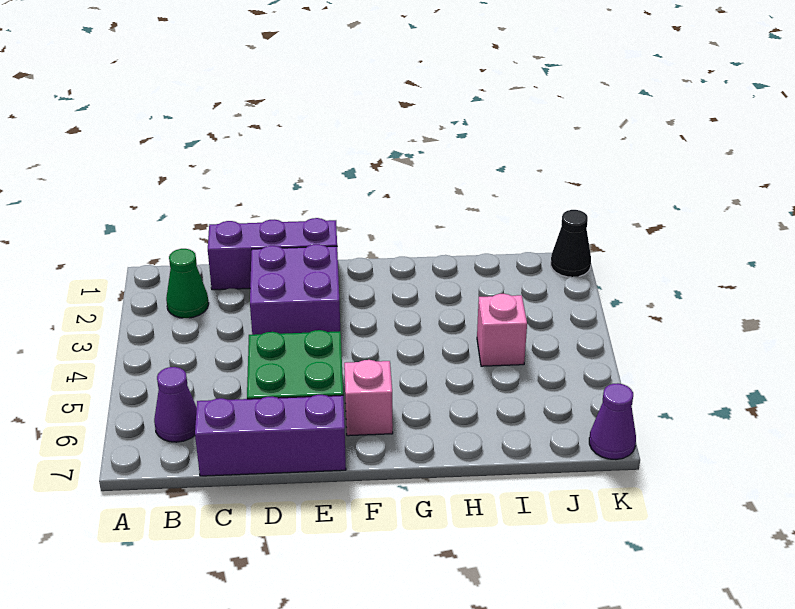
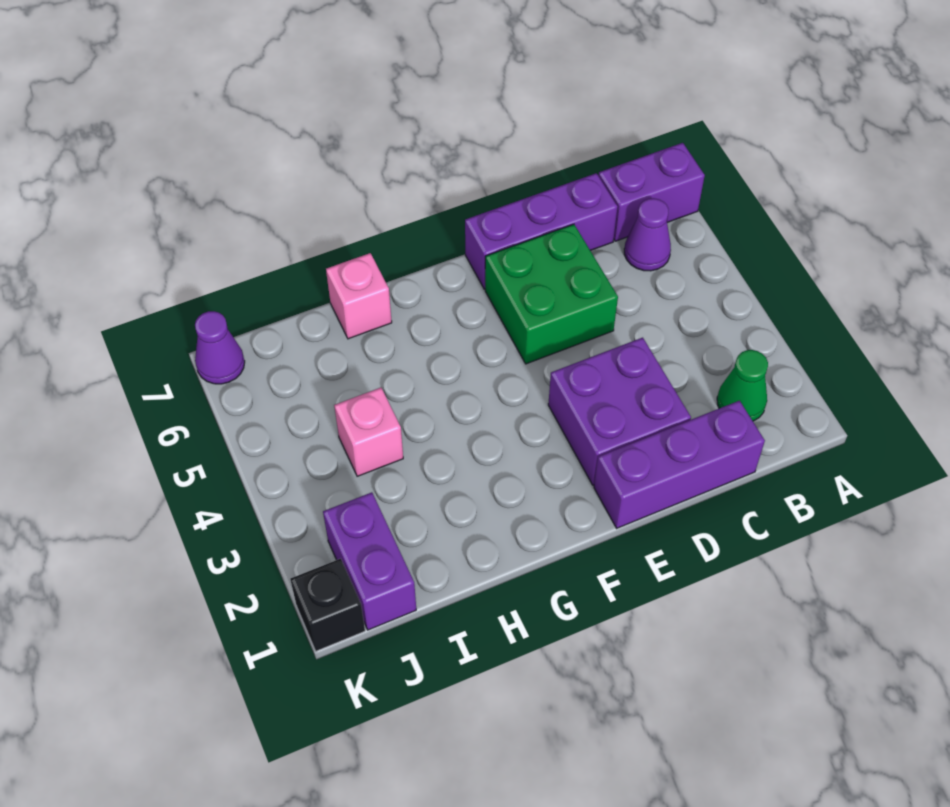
none -> purple brick A7:B7 level 1
pink brick F6 level 1 -> pink brick H7 level 1
none -> purple brick J1:J2 level 1
black cone K1 level 1 -> black brick K1 level 1

